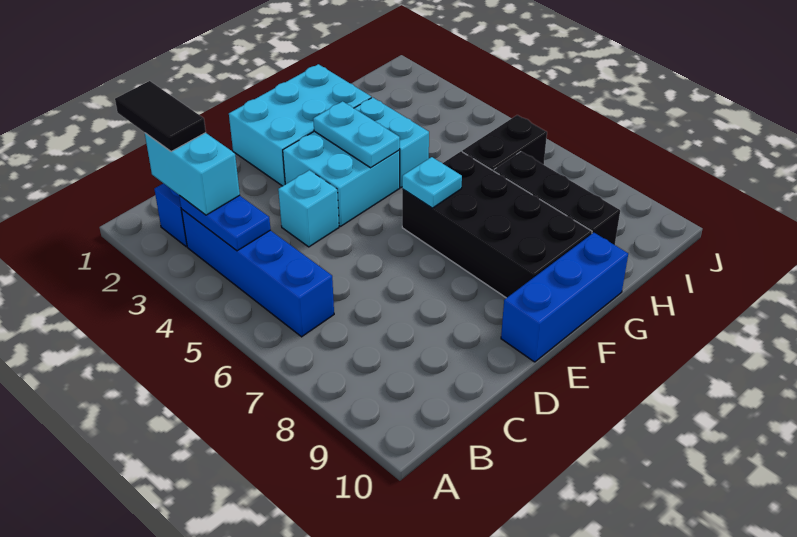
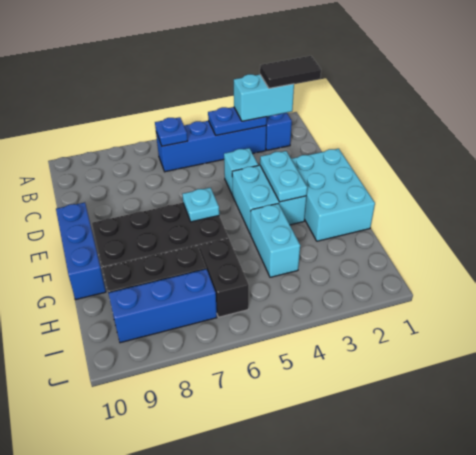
none -> blue plate B6 level 2
cyan plate F3:F4 level 2 -> cyan plate E3:F3 level 2
cyan brick G3:G4 level 1 -> cyan brick G4:H4 level 1
none -> blue brick I7:I9 level 1

